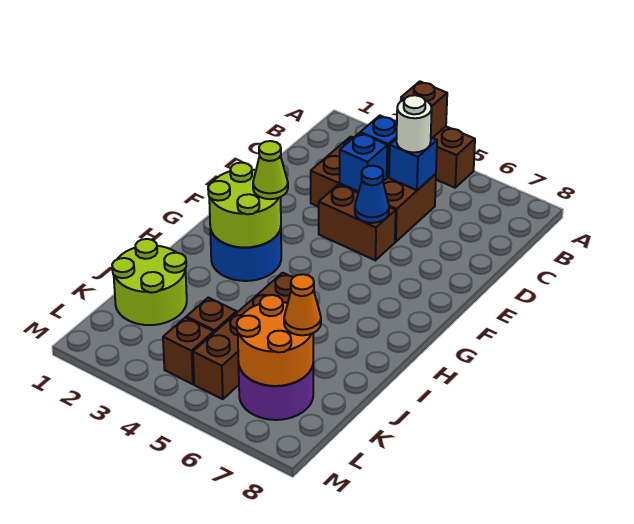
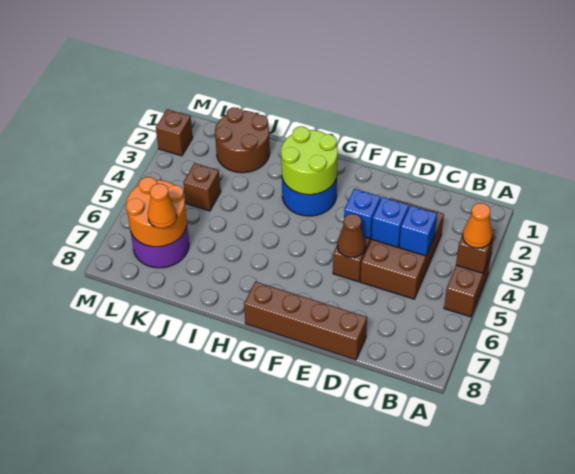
none -> orange cone A4 level 3
blue brick C5 level 2 -> blue brick E4 level 2
white round brick C5 level 3 -> none
blue cone E5 level 2 -> brown cone E5 level 2
lime cone G3 level 3 -> none
brown brick I5:L5 level 1 -> brown brick D8:G8 level 1
lime round brick J1:K2 level 1 -> brown round brick J1:K2 level 1
brown brick L4 level 1 -> brown brick M2 level 1

